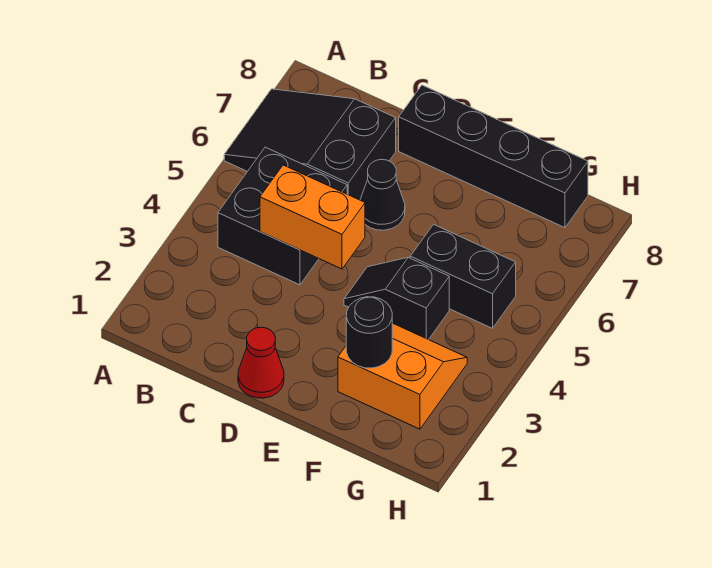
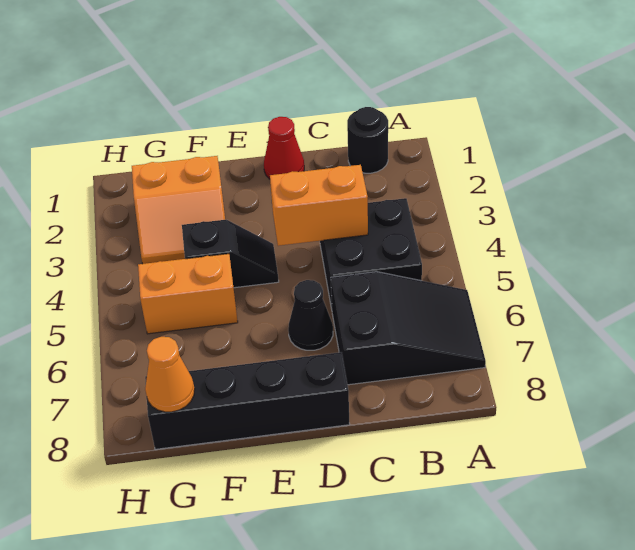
black round brick F2 level 2 -> black round brick B1 level 1
black brick F5:G5 level 1 -> orange brick F5:G5 level 1
none -> orange cone G8 level 2

